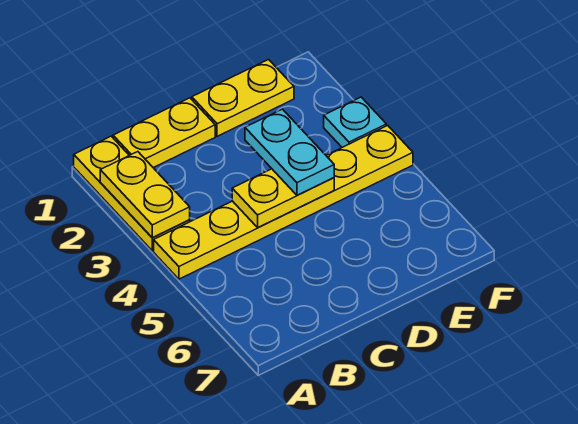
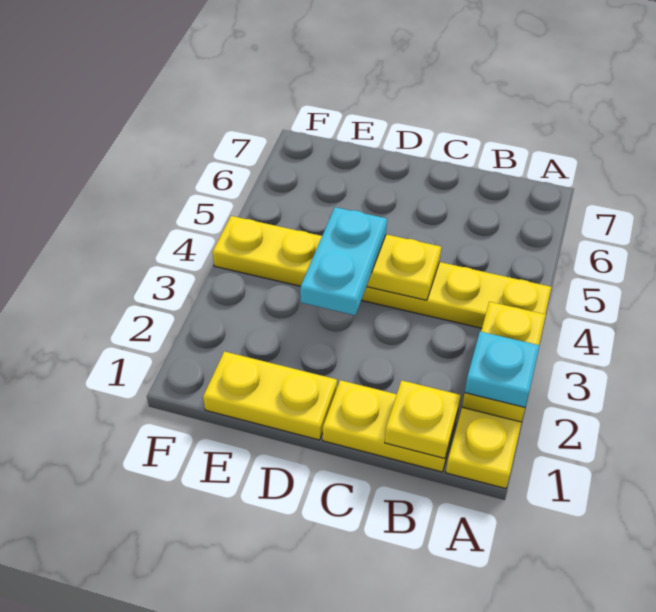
none -> yellow plate B1 level 2
cyan plate F3 level 1 -> cyan plate A2 level 3

